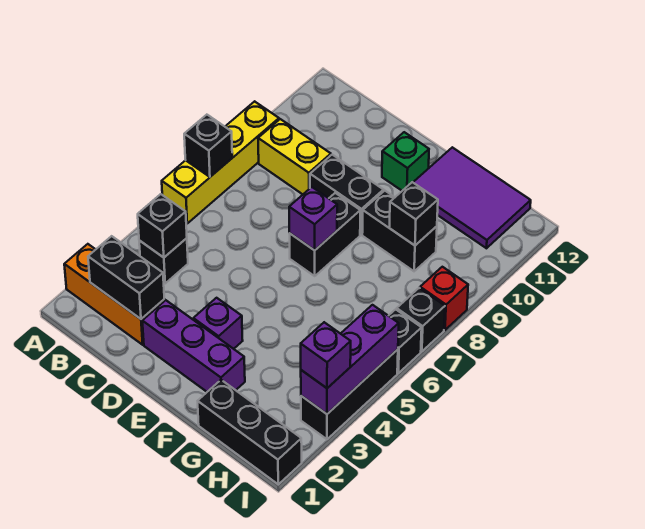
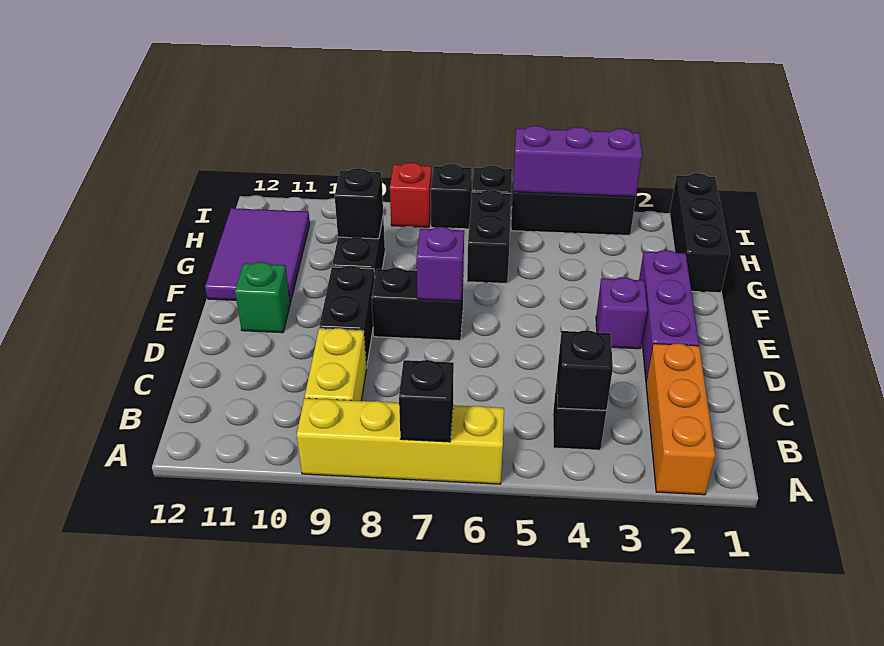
black brick B2:C2 level 2 -> black brick G6:H6 level 1
purple brick I3 level 3 -> none

